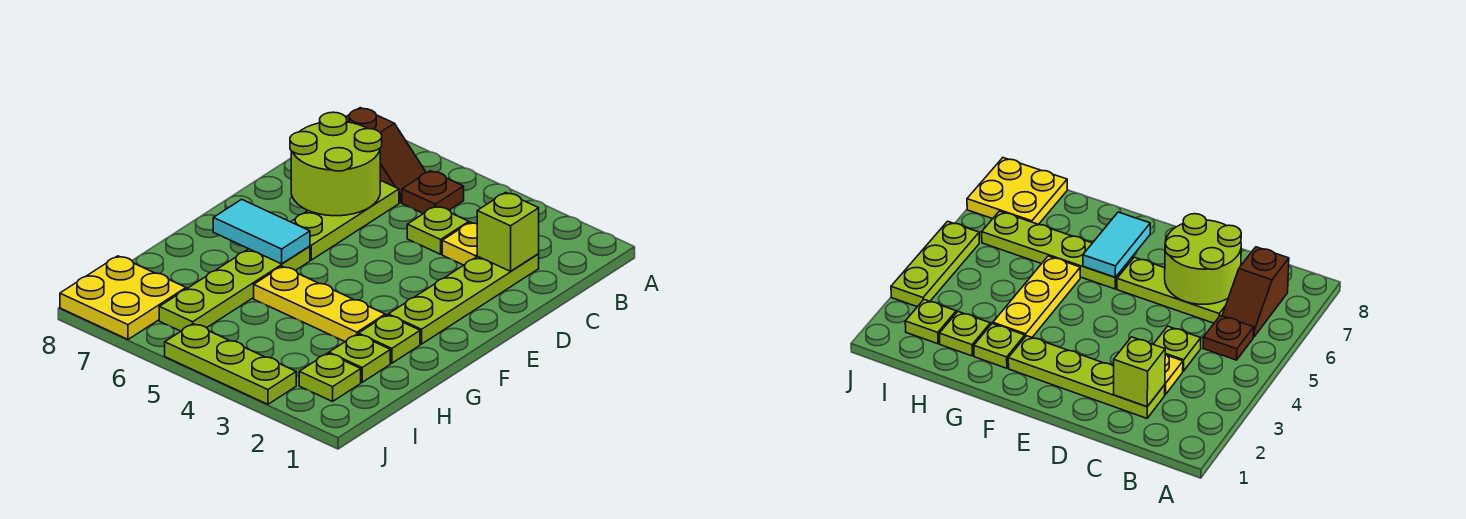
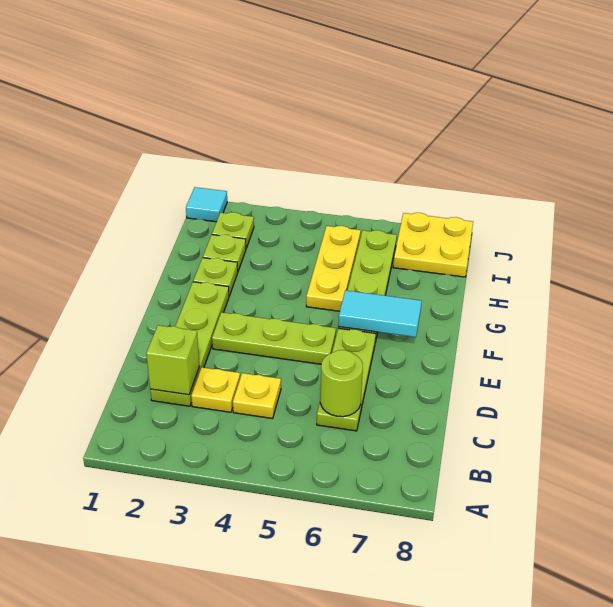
brown plate B5 level 1 -> none
brown slope B6:B7 level 1 top 7 -> none
lime plate C4 level 1 -> yellow plate C4 level 1
lime round brick C6:D7 level 2 -> lime round brick C6 level 2
yellow plate G3:G5 level 1 -> yellow plate G5:I5 level 1
none -> cyan tile J1 level 1
lime plate J3:J5 level 1 -> lime plate E3:E5 level 1

